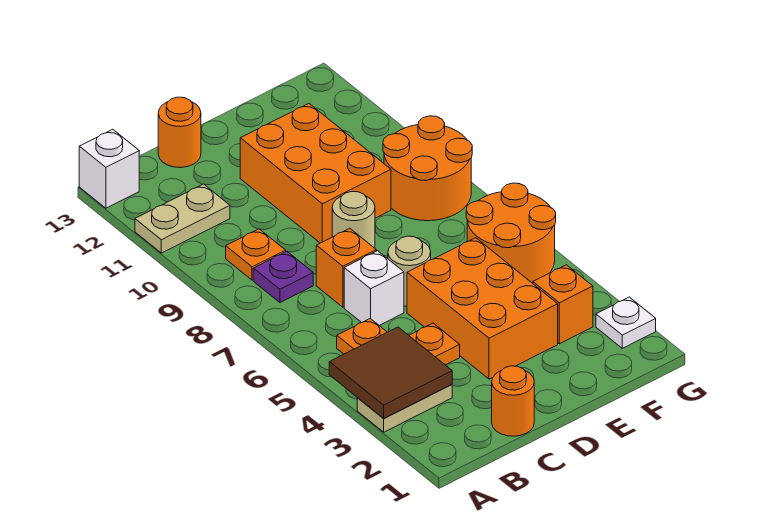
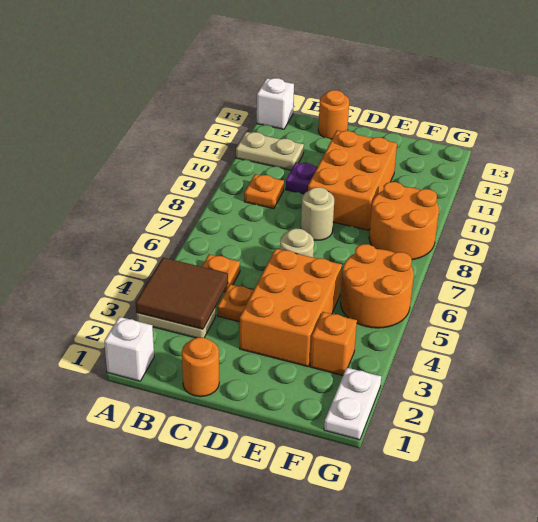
purple plate B8 level 1 -> purple plate C10 level 1
white brick C6 level 1 -> white brick A1 level 1
orange brick C7 level 1 -> none
white plate G2 level 1 -> white plate G1:G2 level 1

